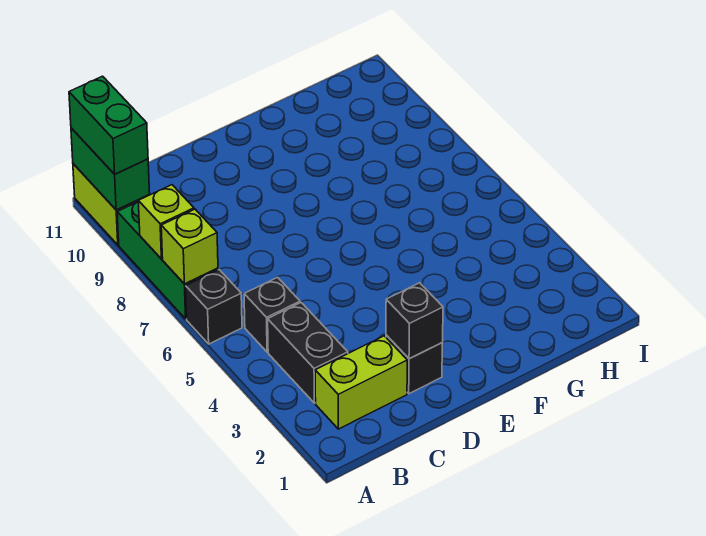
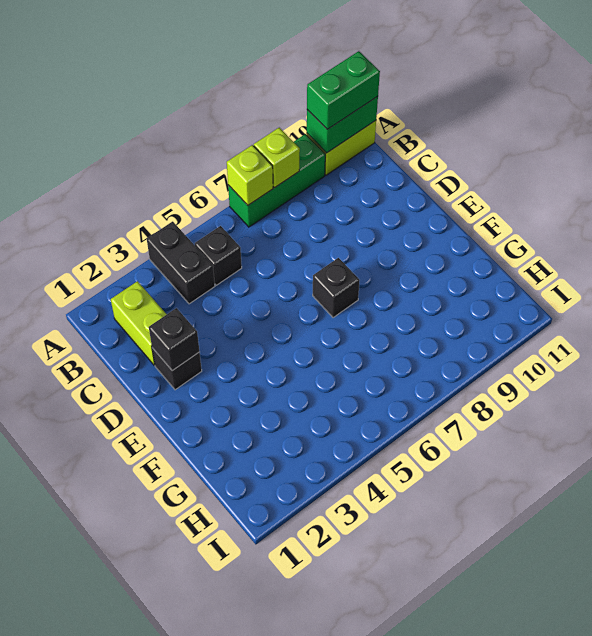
black brick A6 level 1 -> black brick E7 level 1
black brick B3:B4 level 1 -> black brick A4:B4 level 1

